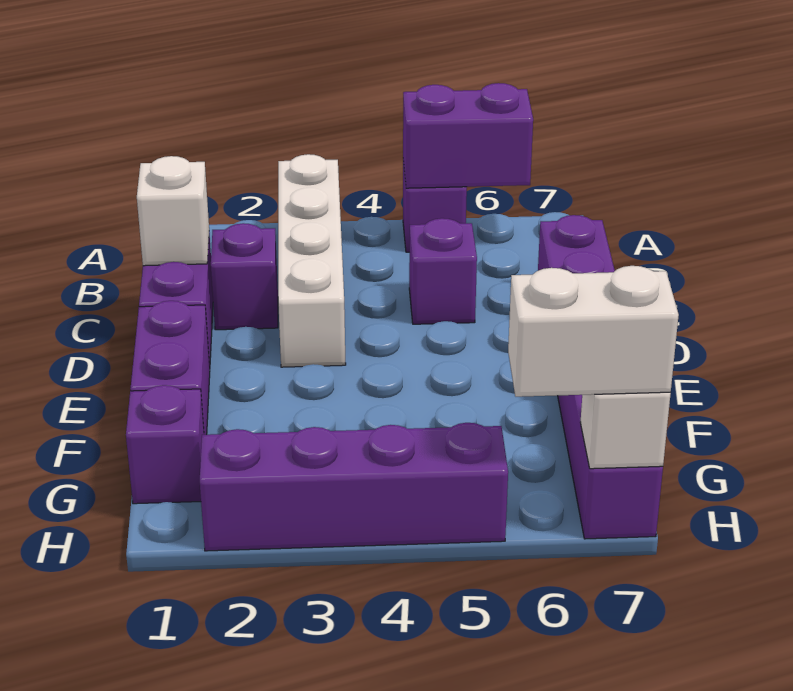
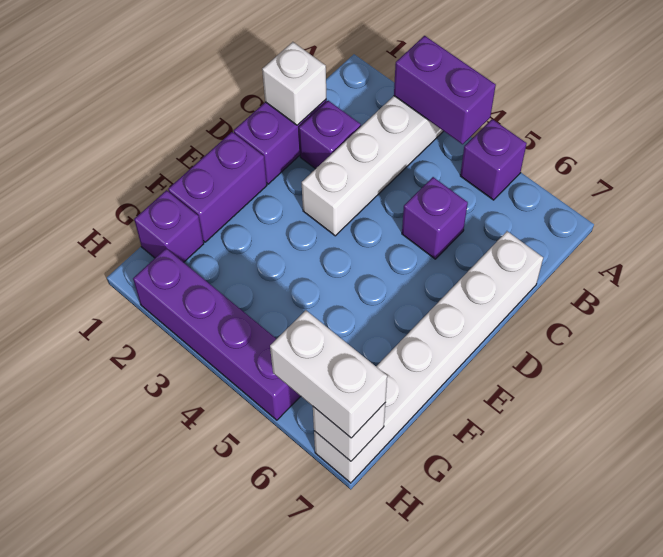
purple brick A5:A6 level 2 -> purple brick A3:A4 level 2
purple brick C7:H7 level 1 -> white brick C7:H7 level 1

